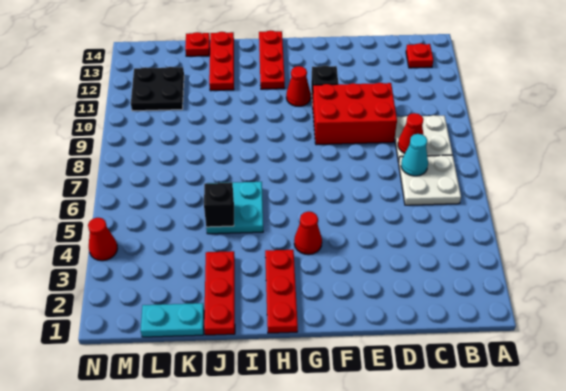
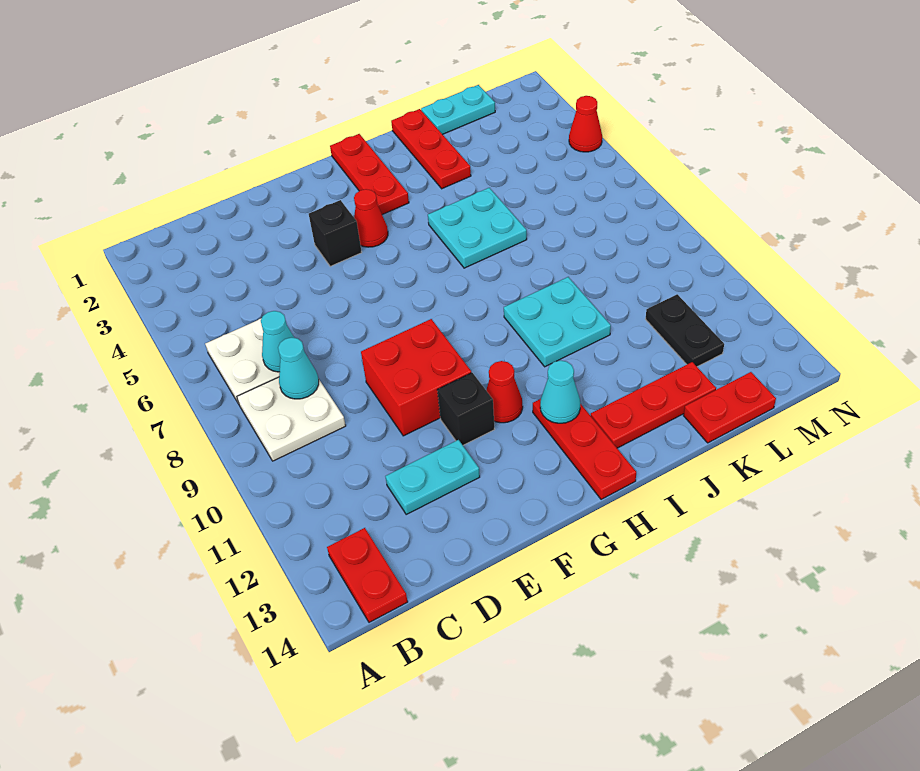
red plate B13 level 1 -> red plate B13:B14 level 1
red cone C8 level 2 -> cyan cone C8 level 2
red brick D9:F10 level 1 -> red brick E9:F10 level 1
none -> cyan plate D12:E12 level 1
none -> cyan cone H12 level 2
none -> cyan plate I9:J10 level 1
black brick J5 level 2 -> black brick F4 level 1
red plate J12:J14 level 1 -> red plate I13:K13 level 1
red plate K14 level 1 -> red plate K14:L14 level 1
black plate L11:M12 level 1 -> black plate L11:L12 level 1

